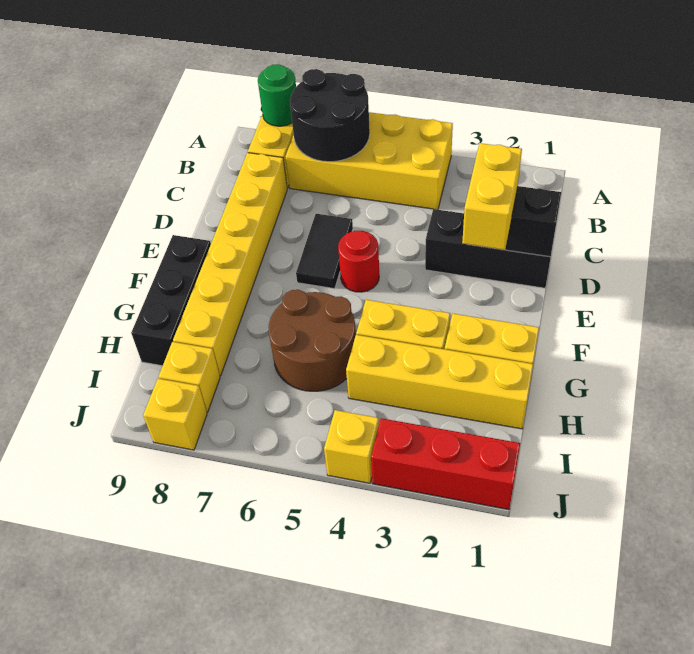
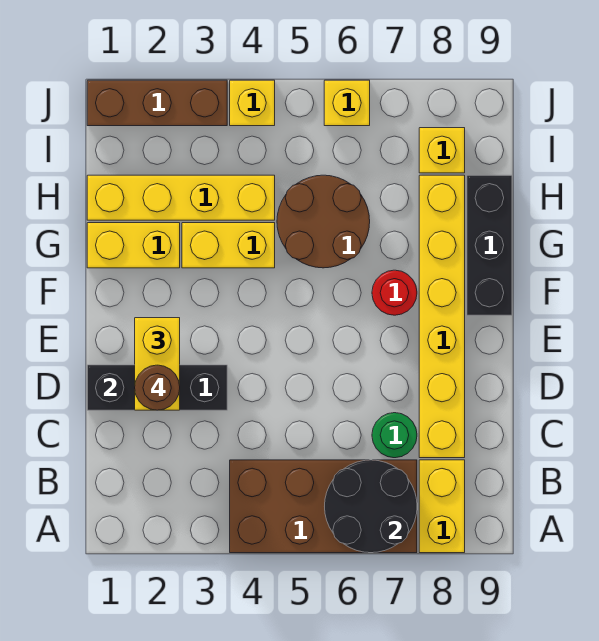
yellow brick A4:B7 level 1 -> brown brick A4:B7 level 1
green round brick A8 level 2 -> green round brick C7 level 1
none -> brown round brick D2 level 4
black tile D6:E6 level 1 -> none
red round brick E5 level 1 -> red round brick F7 level 1
red brick J1:J3 level 1 -> brown brick J1:J3 level 1
yellow brick J8 level 1 -> yellow brick J6 level 1

